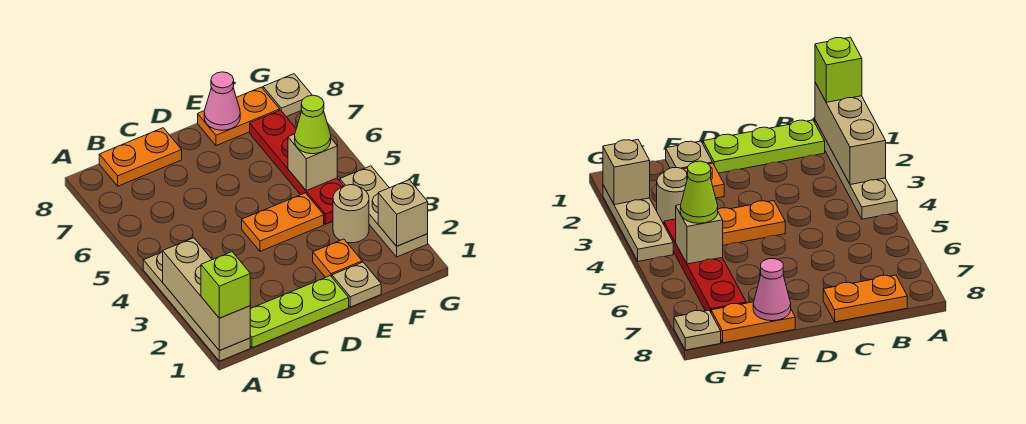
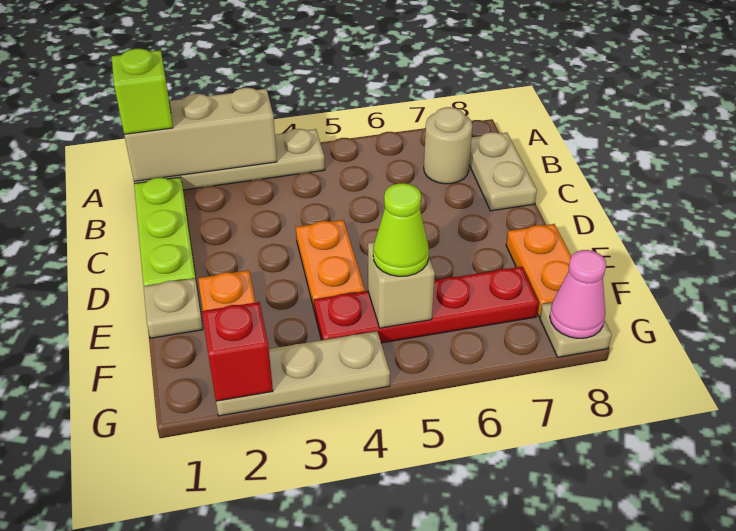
orange plate B8:C8 level 1 -> tan plate B8:C8 level 1
pink cone E8 level 2 -> pink cone G8 level 2
tan round brick F3 level 1 -> tan round brick B7 level 1
tan brick G2 level 2 -> red brick G2 level 2

